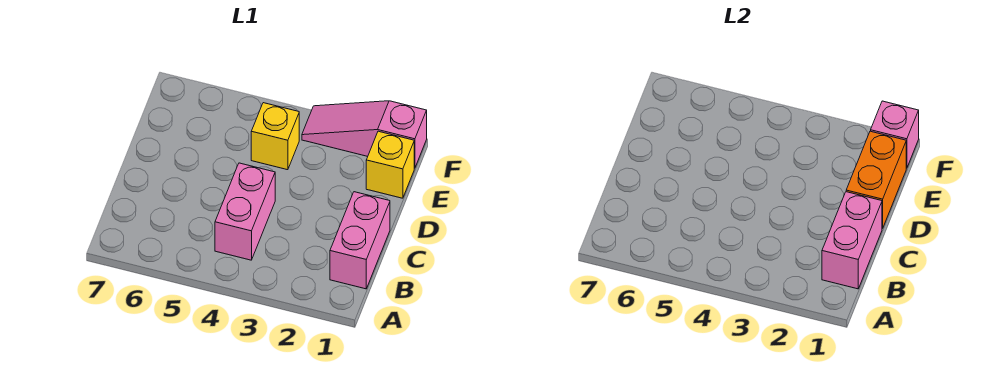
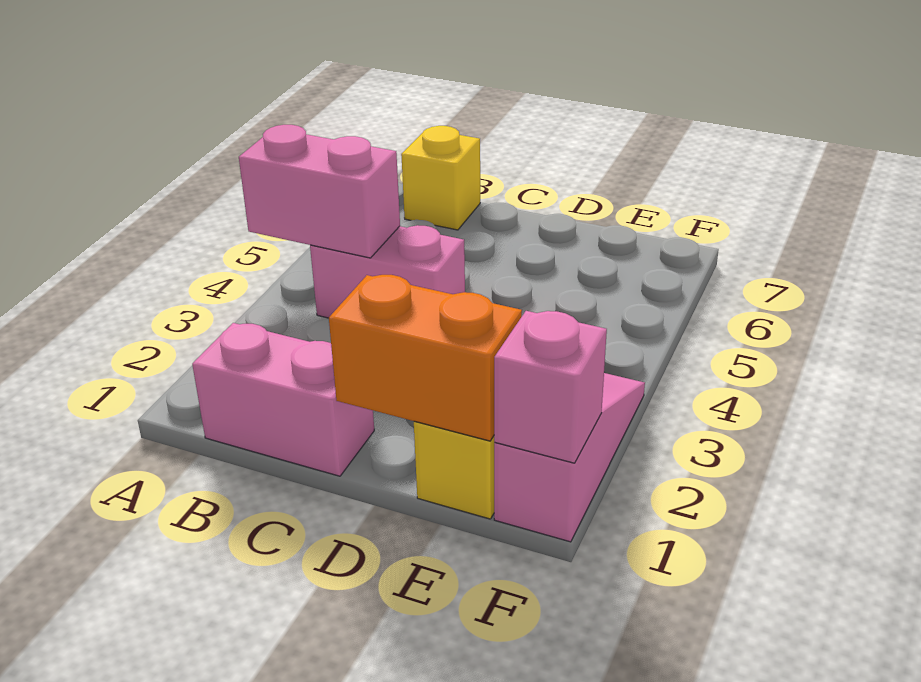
pink brick B1:C1 level 2 -> pink brick A4:B4 level 2
yellow brick E4 level 1 -> yellow brick B7 level 1

